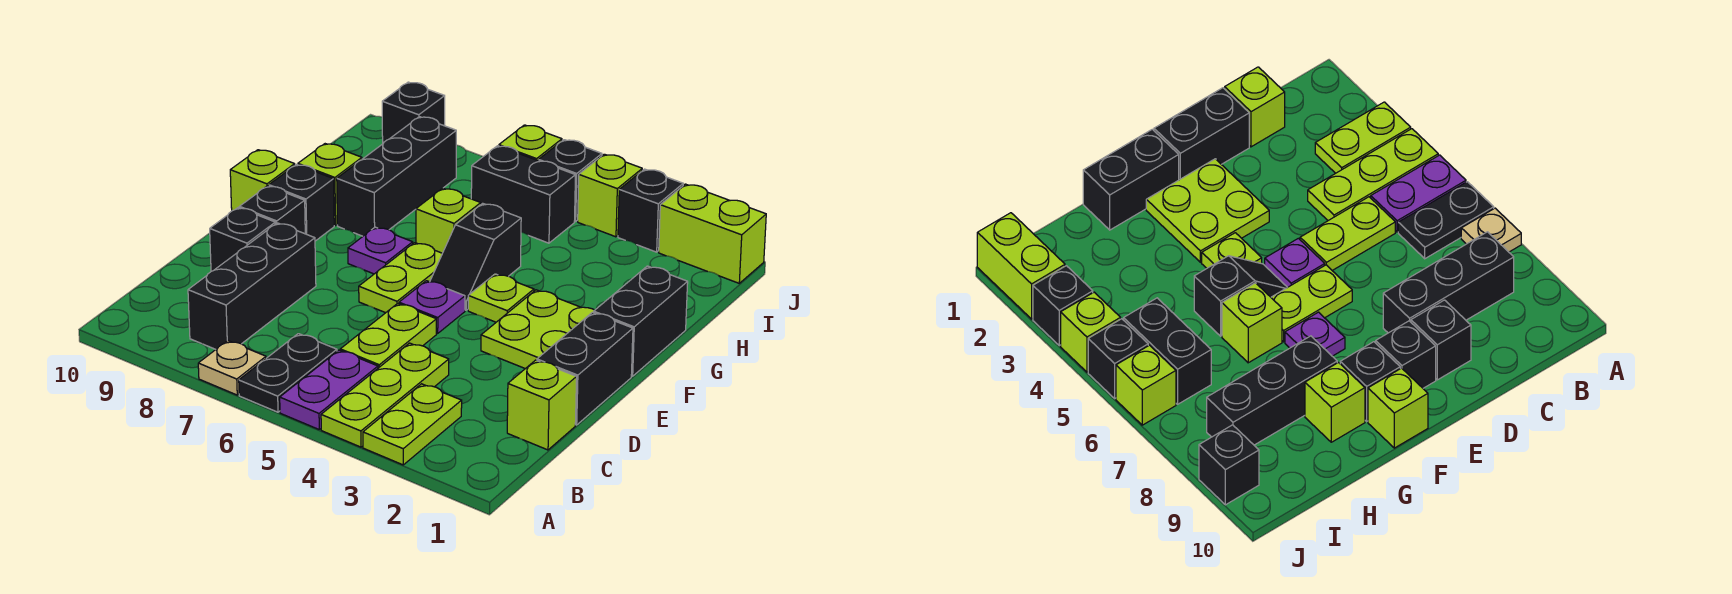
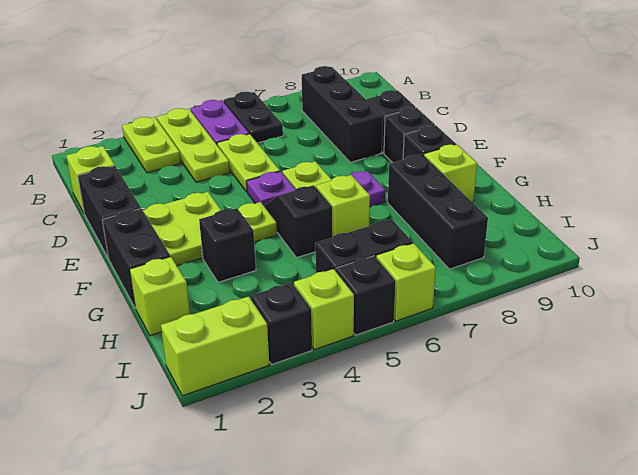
tan plate A7 level 1 -> none
lime brick F10 level 1 -> lime brick H1 level 1
black brick J9 level 1 -> black brick G3 level 1

